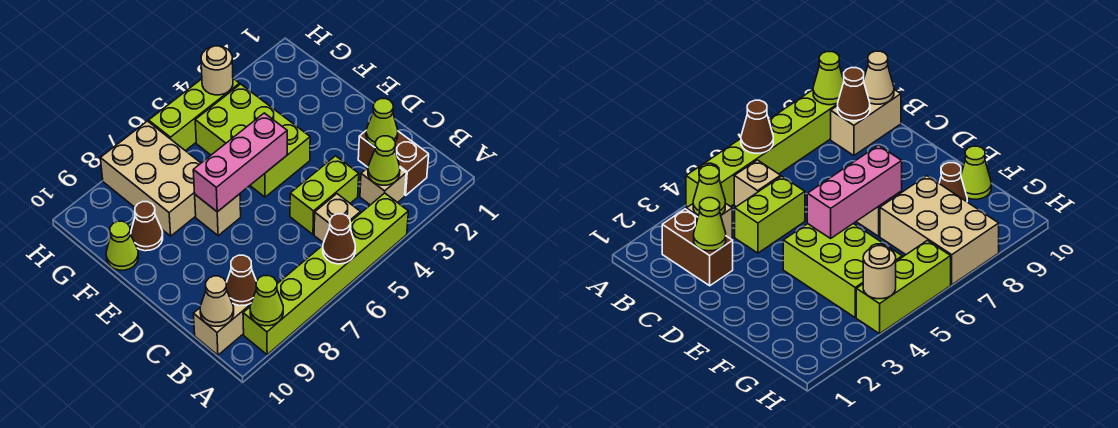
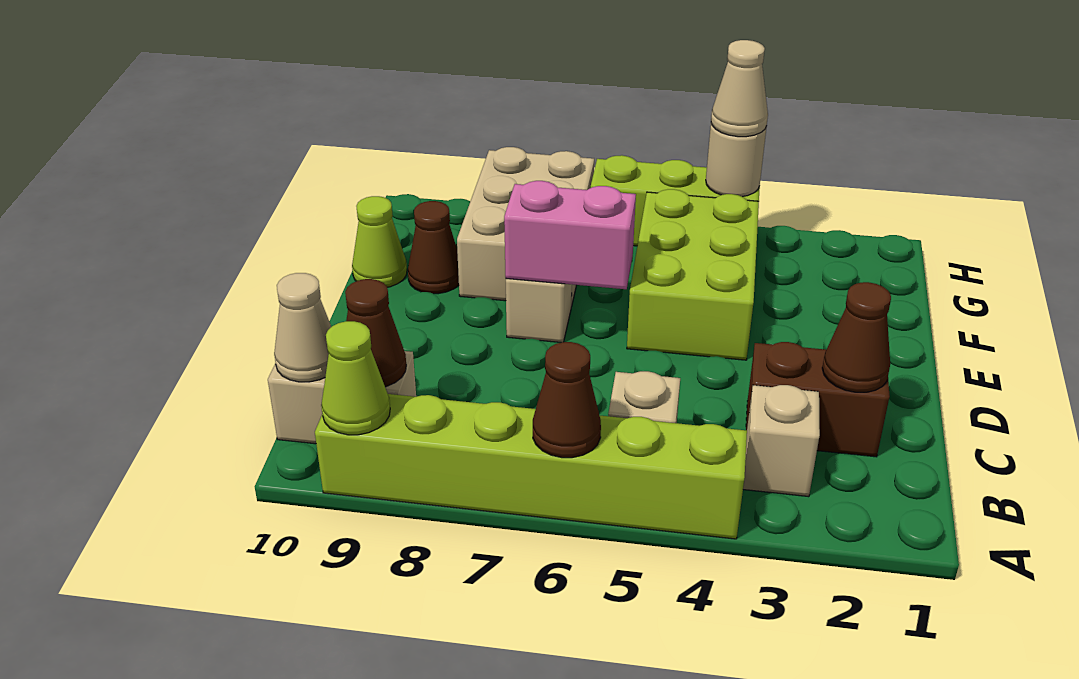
brown brick B2:C2 level 1 -> brown brick C2:C3 level 1
lime cone B3 level 2 -> none
lime cone C2 level 2 -> brown cone C2 level 2
lime brick C4:C5 level 1 -> none
pink brick E5:E7 level 2 -> pink brick E6:E7 level 2
none -> tan cone H4 level 3

